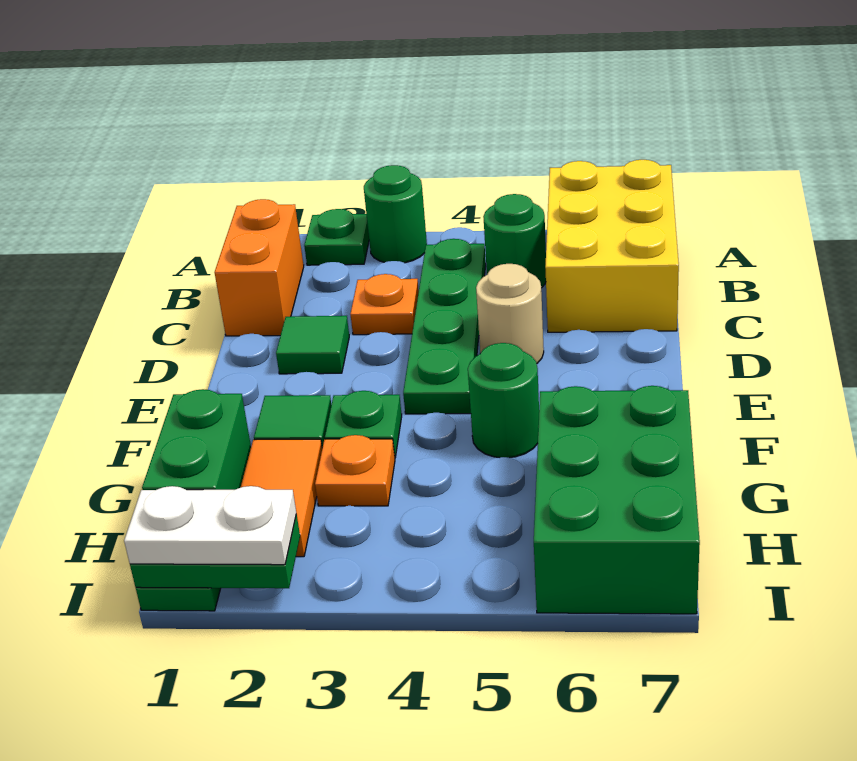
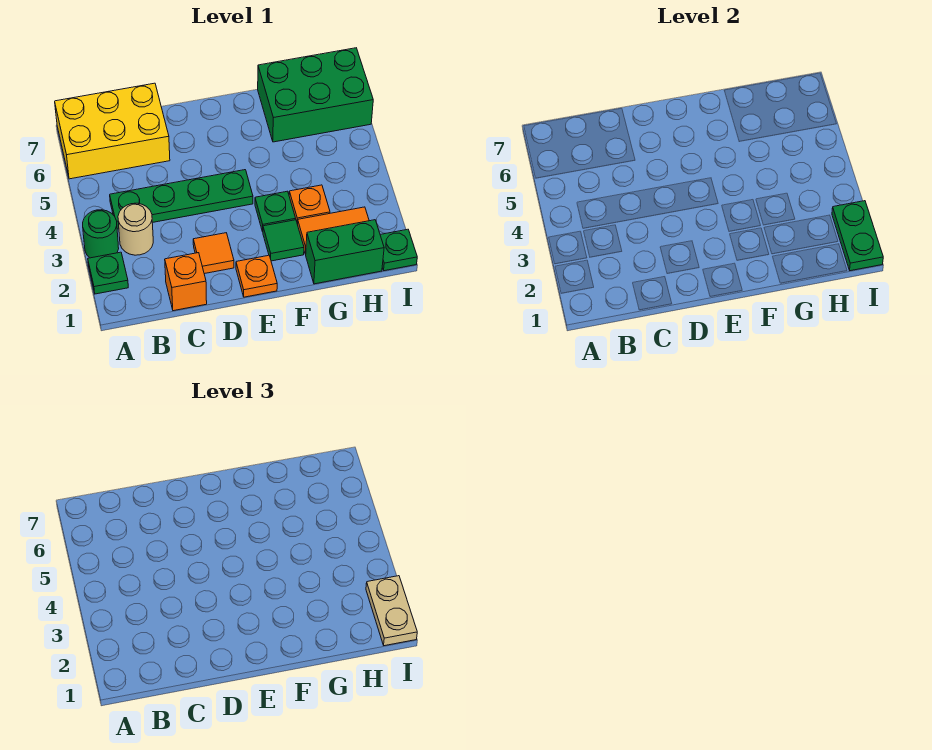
orange brick B1:C1 level 1 -> orange brick C1 level 1
green round brick B5 level 1 -> none
orange plate C3 level 1 -> orange plate E1 level 1
green tile D2 level 1 -> orange tile D2 level 1
tan round brick D5 level 1 -> tan round brick B3 level 1
green round brick F5 level 1 -> none
white plate I1:I2 level 3 -> tan plate I1:I2 level 3

